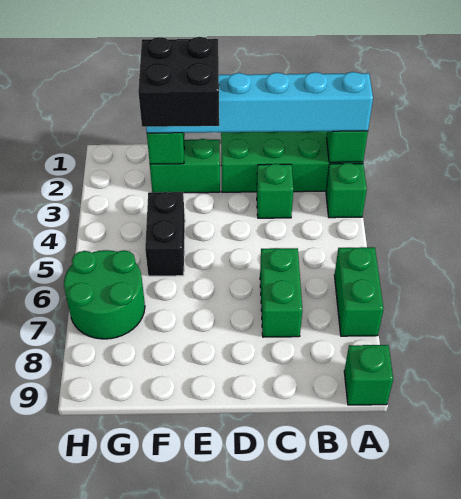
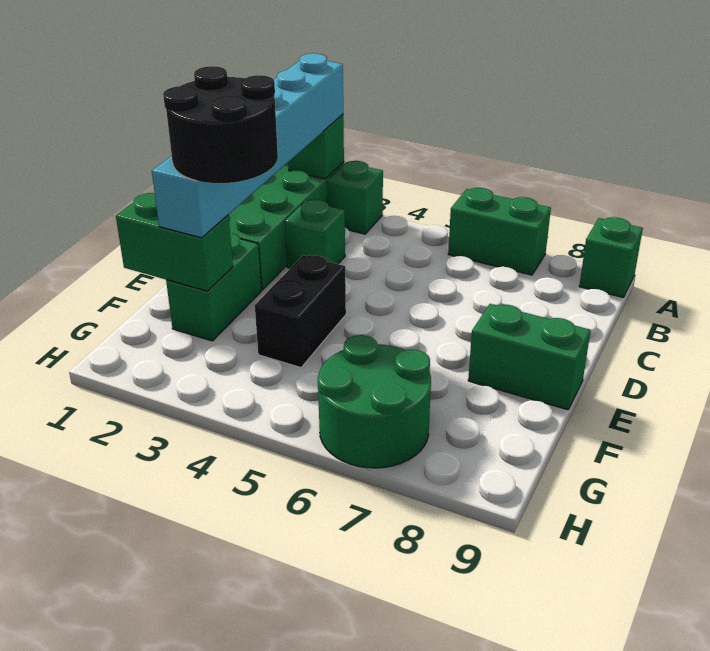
green brick C6:C7 level 1 -> green brick E8:E9 level 1
black brick E2:F3 level 4 -> black round brick E2:F3 level 4
black brick F4:F5 level 1 -> black brick E4:F4 level 1

